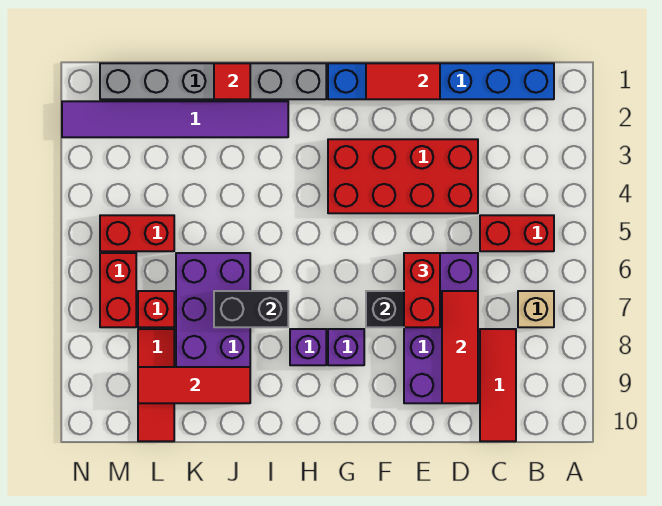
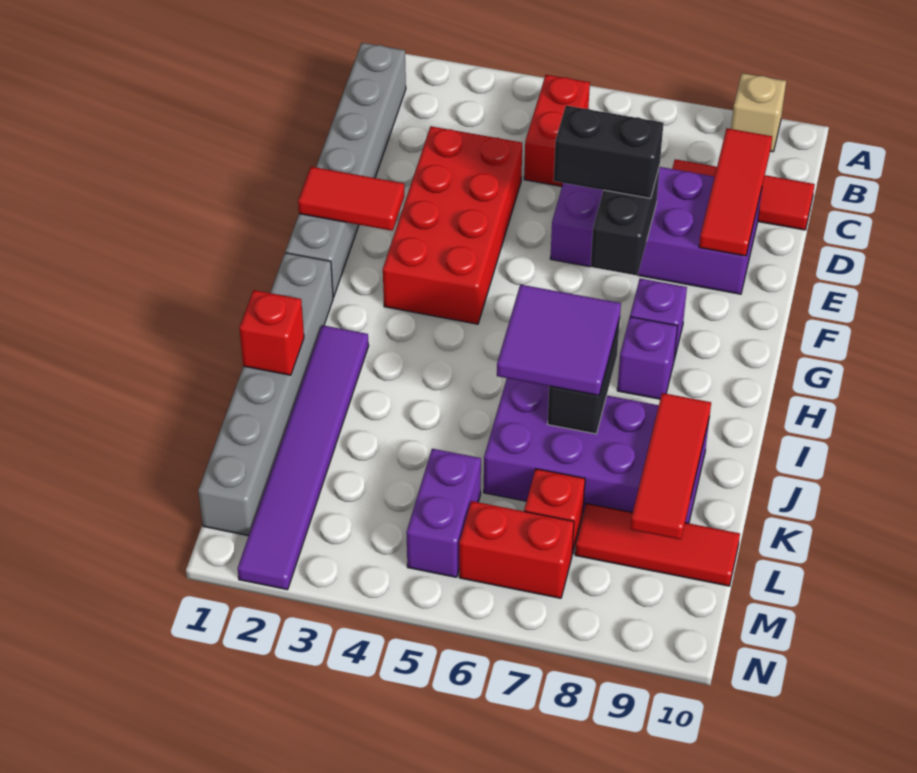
blue brick B1:G1 level 1 -> grey brick B1:G1 level 1
tan brick B7 level 1 -> tan brick A9 level 1
red tile D7:D9 level 2 -> red tile C9:E9 level 2
red tile E1:F1 level 2 -> red tile F1:F2 level 2
red brick E6:E7 level 3 -> black brick E6:E7 level 3
none -> purple tile I6:J7 level 3
red tile J1 level 2 -> red brick J1 level 2
red brick L5:M5 level 1 -> purple brick L5:M5 level 1

